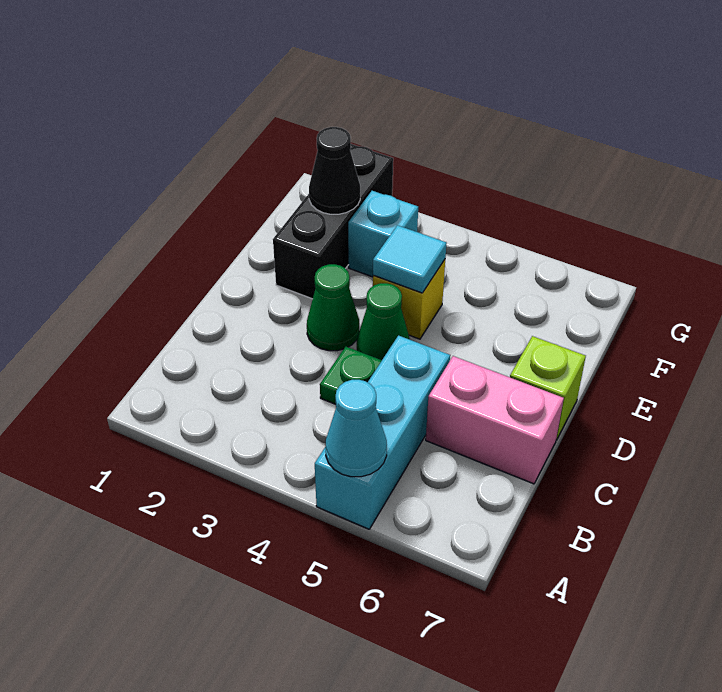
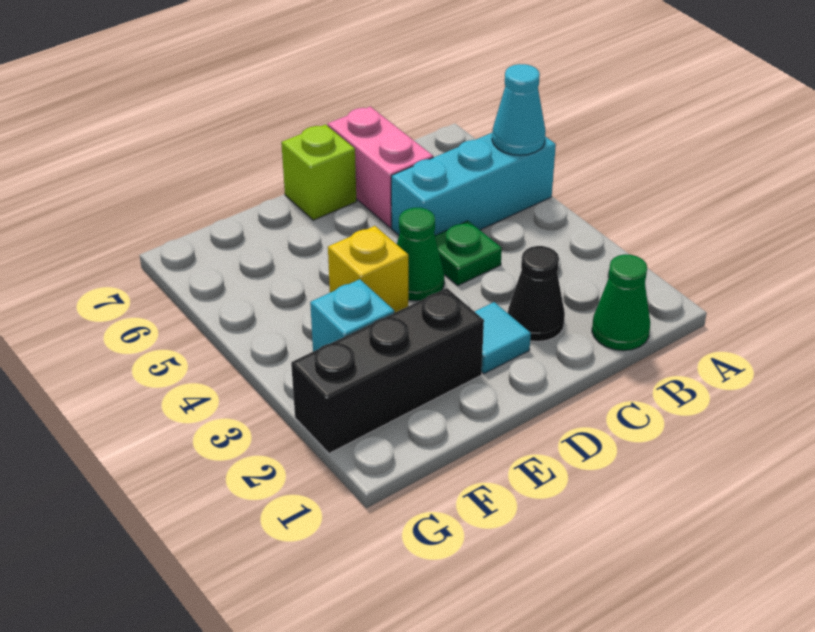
green cone D3 level 1 -> green cone B1 level 1
cyan tile E4 level 2 -> cyan tile D2 level 1
black cone F2 level 2 -> black cone C2 level 1

